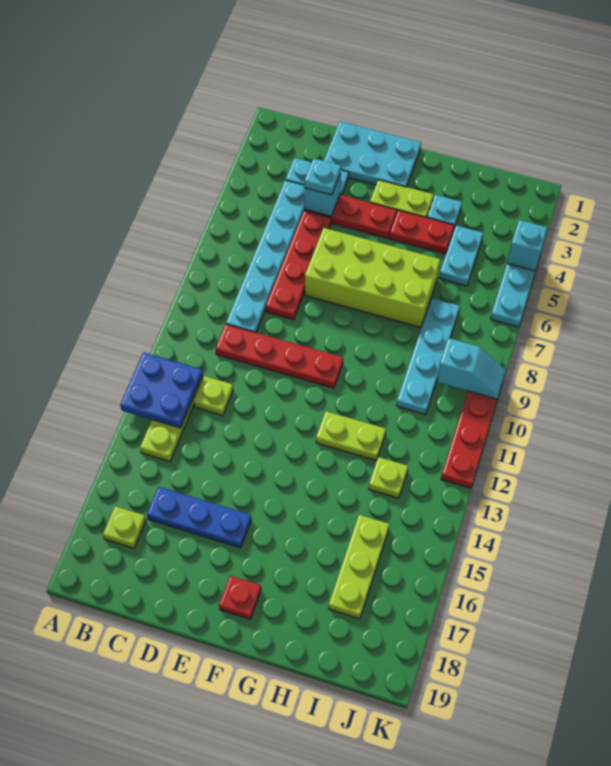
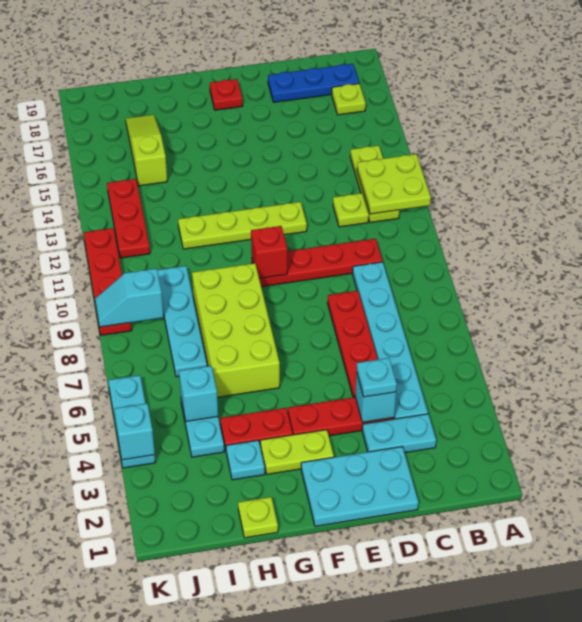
blue plate A12:B13 level 2 -> lime plate A12:B13 level 2
blue plate C16:E16 level 1 -> blue plate B18:D18 level 1
lime brick E6:H7 level 1 -> lime brick G6:H9 level 1
none -> red brick F10 level 2
lime plate G12:H12 level 1 -> lime plate E12:H12 level 1
none -> cyan brick I5 level 2
lime plate I13 level 1 -> lime plate H1 level 1
lime plate I15:I17 level 1 -> lime slope I15:I17 level 1 top 15
none -> red plate J12:J14 level 1

